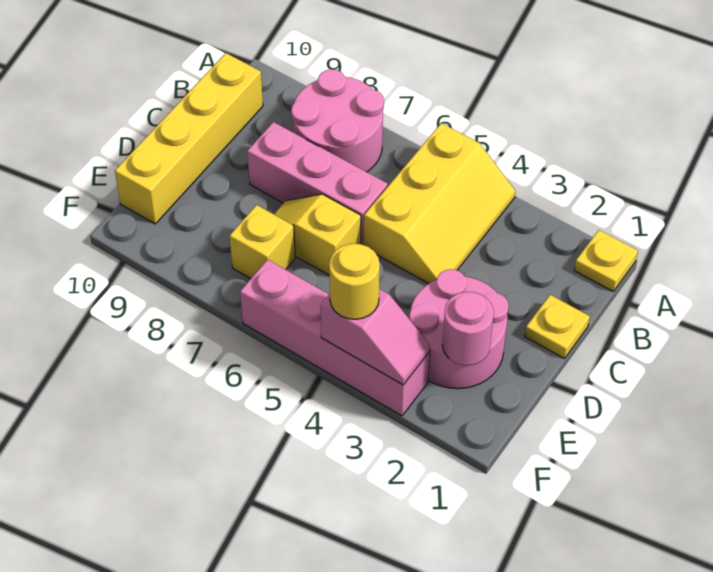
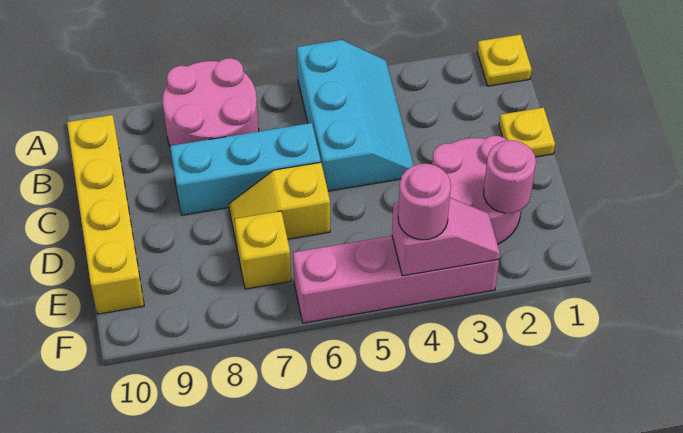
yellow slope A4:C5 level 1 top 5 -> cyan slope A4:C5 level 1 top 5
pink brick C6:C8 level 1 -> cyan brick C6:C8 level 1
yellow round brick F4 level 3 -> pink round brick F4 level 3

